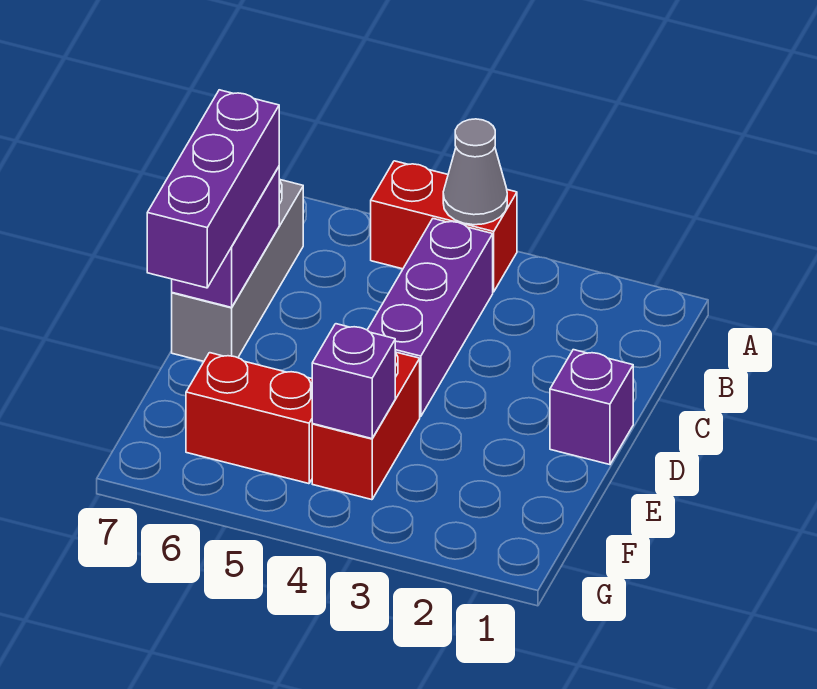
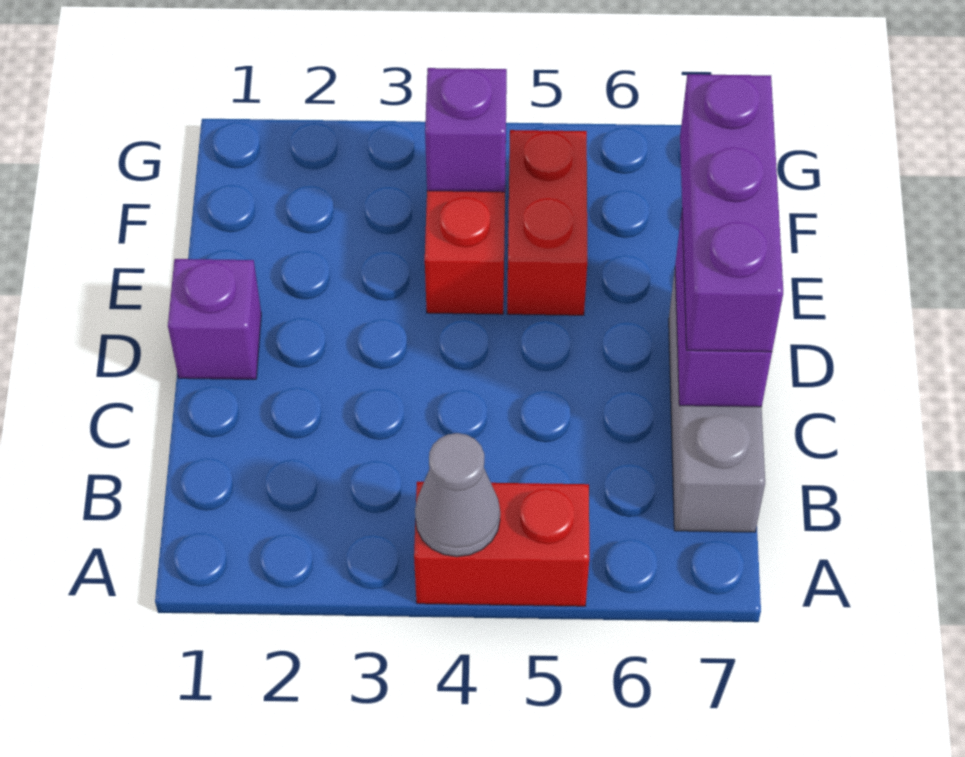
purple brick B4:D4 level 1 -> none
red brick F5:F6 level 1 -> red brick E5:F5 level 1

